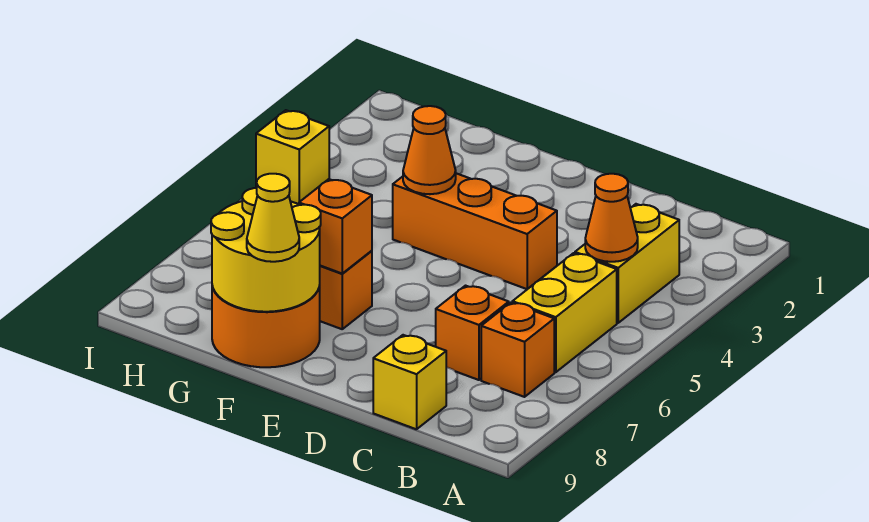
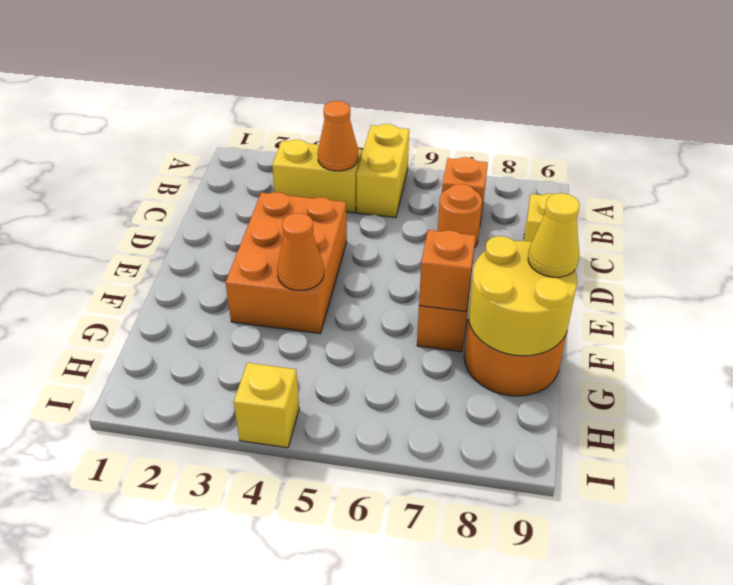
yellow brick B5:B6 level 1 -> yellow brick A5:B5 level 1
orange brick C7 level 1 -> orange round brick C7 level 1
orange brick D4:F4 level 1 -> orange brick D3:F4 level 1

